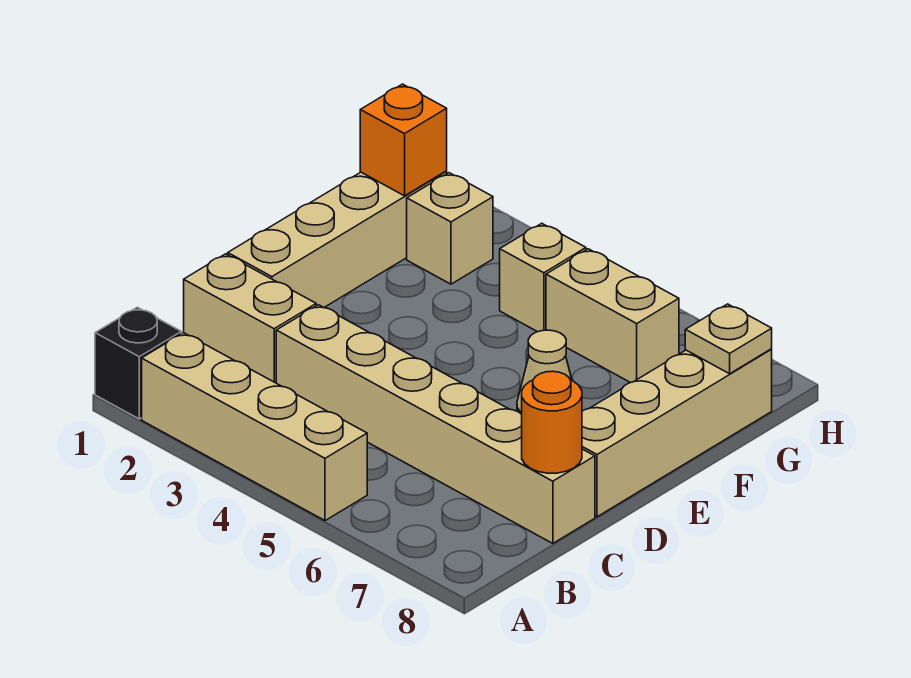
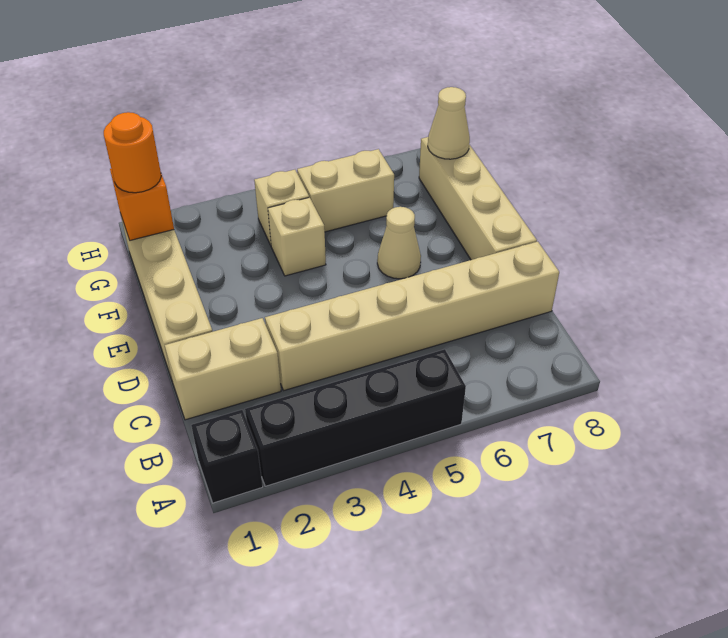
tan brick A2:A5 level 1 -> black brick A2:A5 level 1
orange round brick C8 level 2 -> orange round brick G1 level 3
tan brick G2 level 1 -> tan brick F4 level 1
tan plate G8 level 2 -> tan cone G8 level 2

